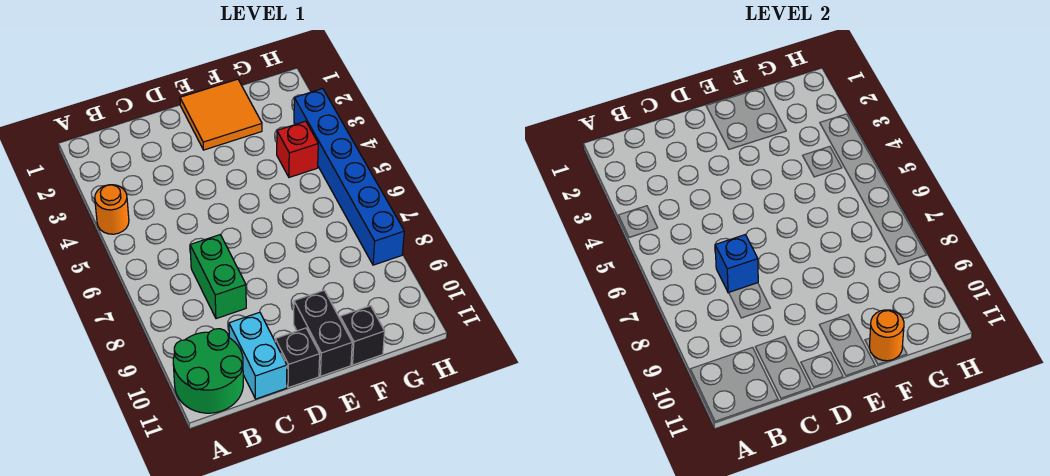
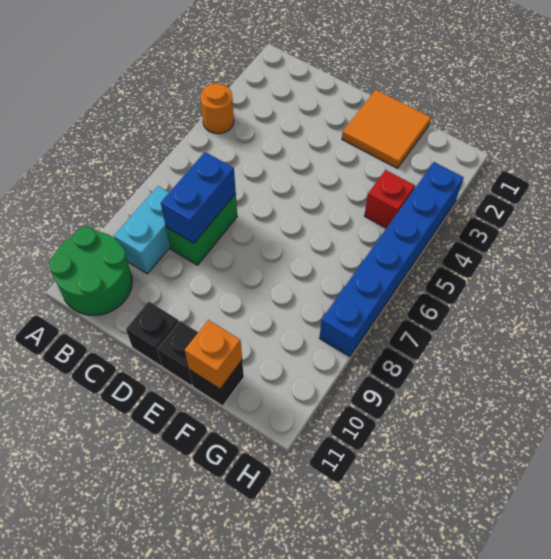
blue brick C7 level 2 -> blue brick C7:C8 level 2
cyan brick C10:C11 level 1 -> cyan brick B8:B9 level 1
black brick E10:E11 level 1 -> black brick E11 level 1
orange round brick F11 level 2 -> orange brick F11 level 2

